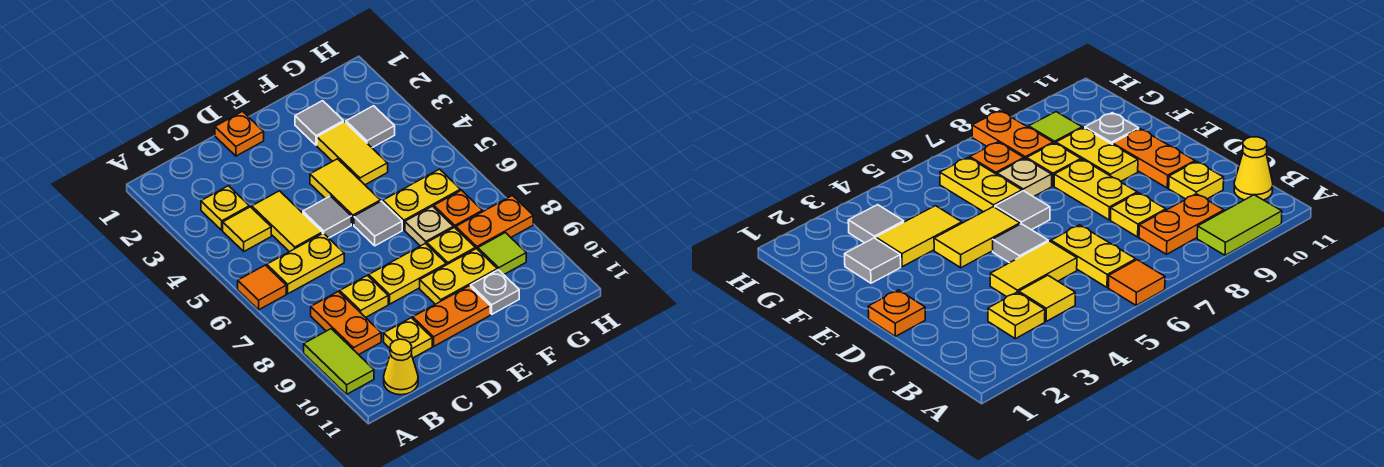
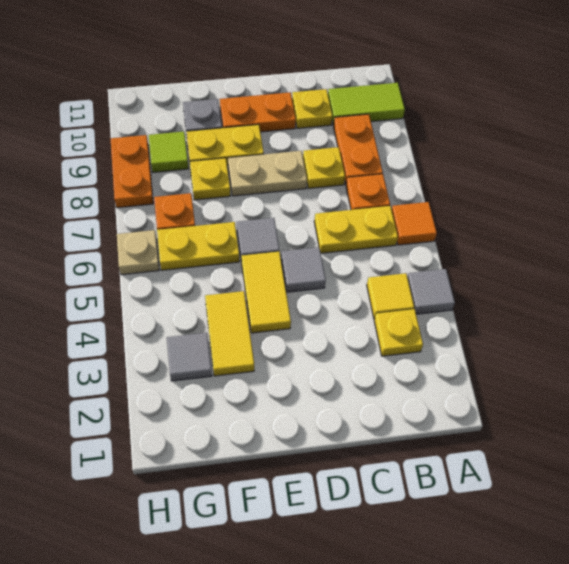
lime tile A9:A10 level 1 -> lime tile A10:B10 level 1
yellow cone B11 level 1 -> none
yellow tile C4:C5 level 1 -> none
orange plate D1 level 1 -> orange plate B7 level 1
yellow plate D8:E8 level 1 -> tan plate D8:E8 level 1
grey tile F2 level 1 -> grey tile A4 level 1
tan plate F7 level 1 -> tan plate H6 level 1
orange plate G8:H8 level 1 -> orange plate H8:H9 level 1

